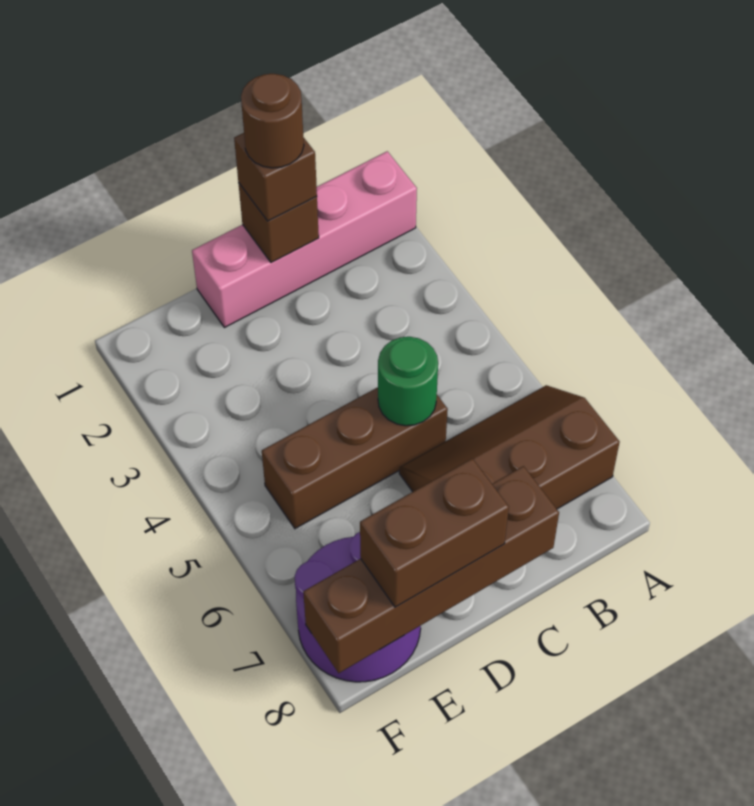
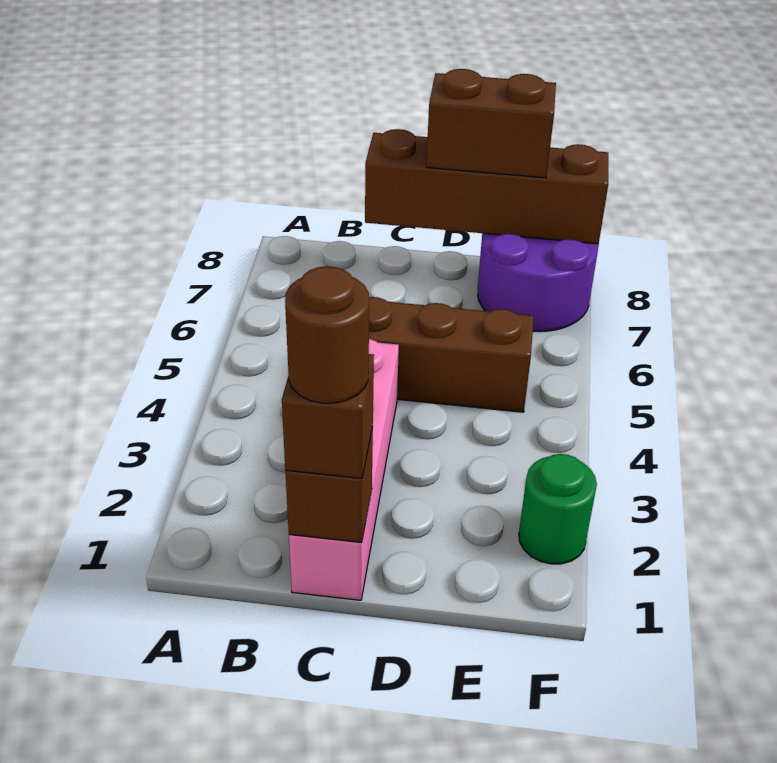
pink brick A1:D1 level 1 -> pink brick C1:C4 level 1
brown slope A6:C7 level 1 top 7 -> none
green round brick C5 level 2 -> green round brick F2 level 1

